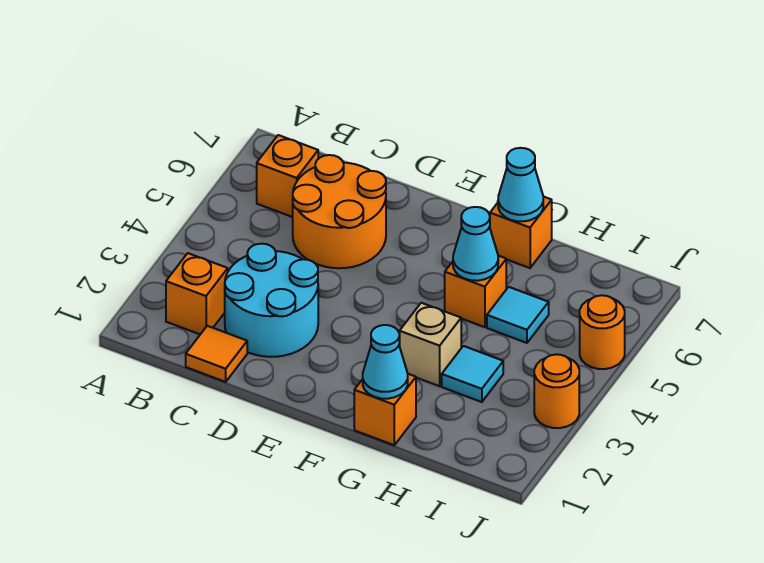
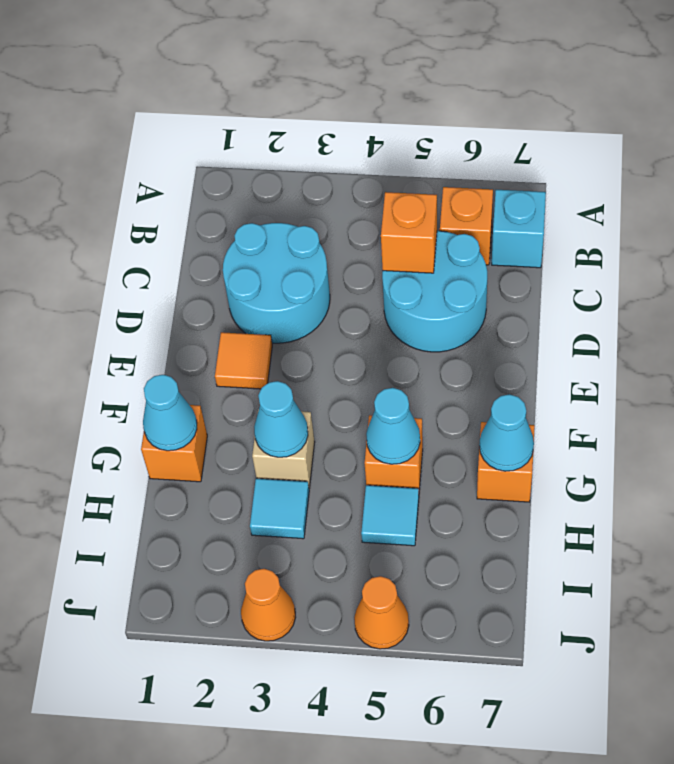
orange brick B2 level 1 -> orange brick C5 level 2
none -> cyan brick B7 level 1
orange tile C1 level 1 -> orange tile E2 level 1
orange round brick C5:D6 level 1 -> cyan round brick C5:D6 level 1
none -> cyan cone G3 level 2
orange round brick J3 level 1 -> orange cone J3 level 1
orange round brick J5 level 1 -> orange cone J5 level 1

